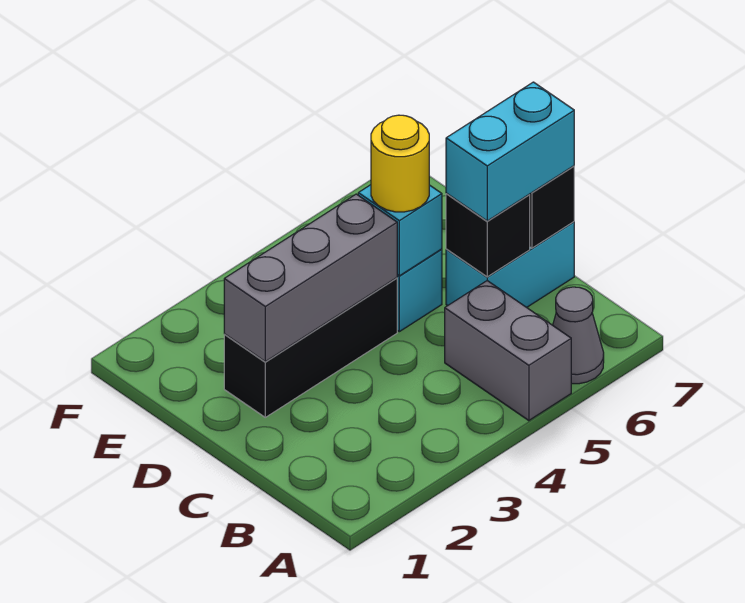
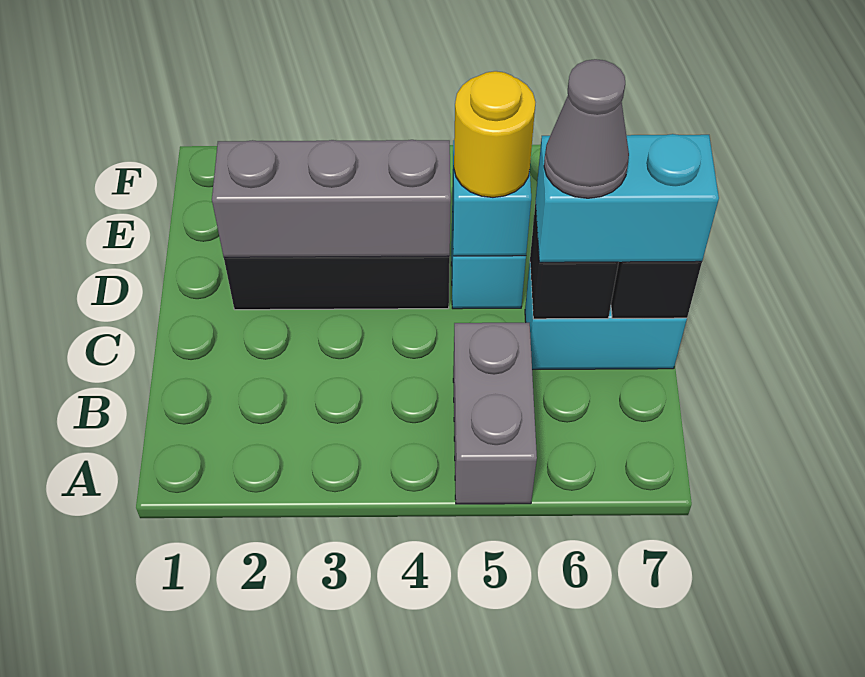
grey cone A6 level 1 -> grey cone C6 level 4

